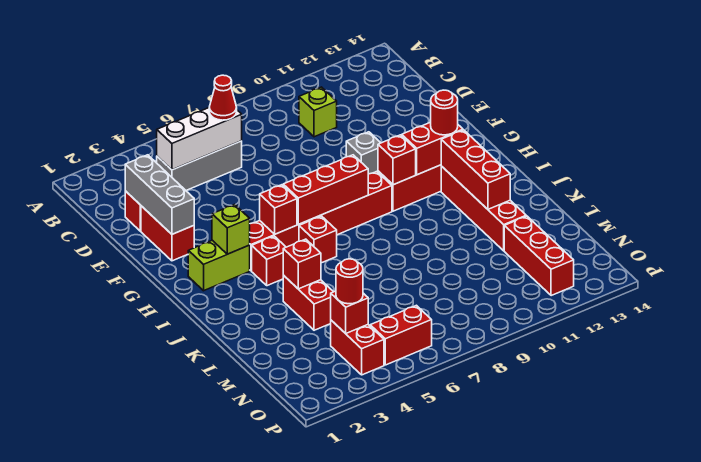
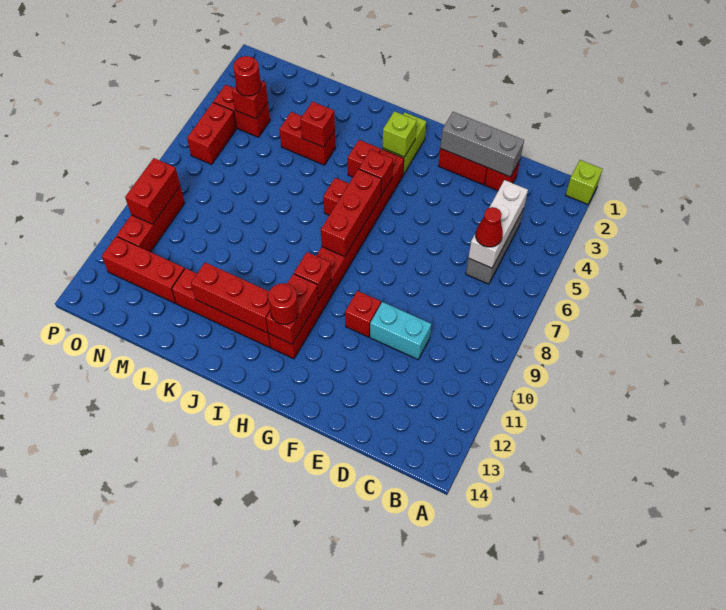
lime brick C10 level 1 -> lime brick A1 level 1
none -> cyan brick D10:E10 level 1
grey brick F10 level 1 -> red brick F10 level 1
none -> red brick O9:O11 level 1
none -> red brick O9:O10 level 2

